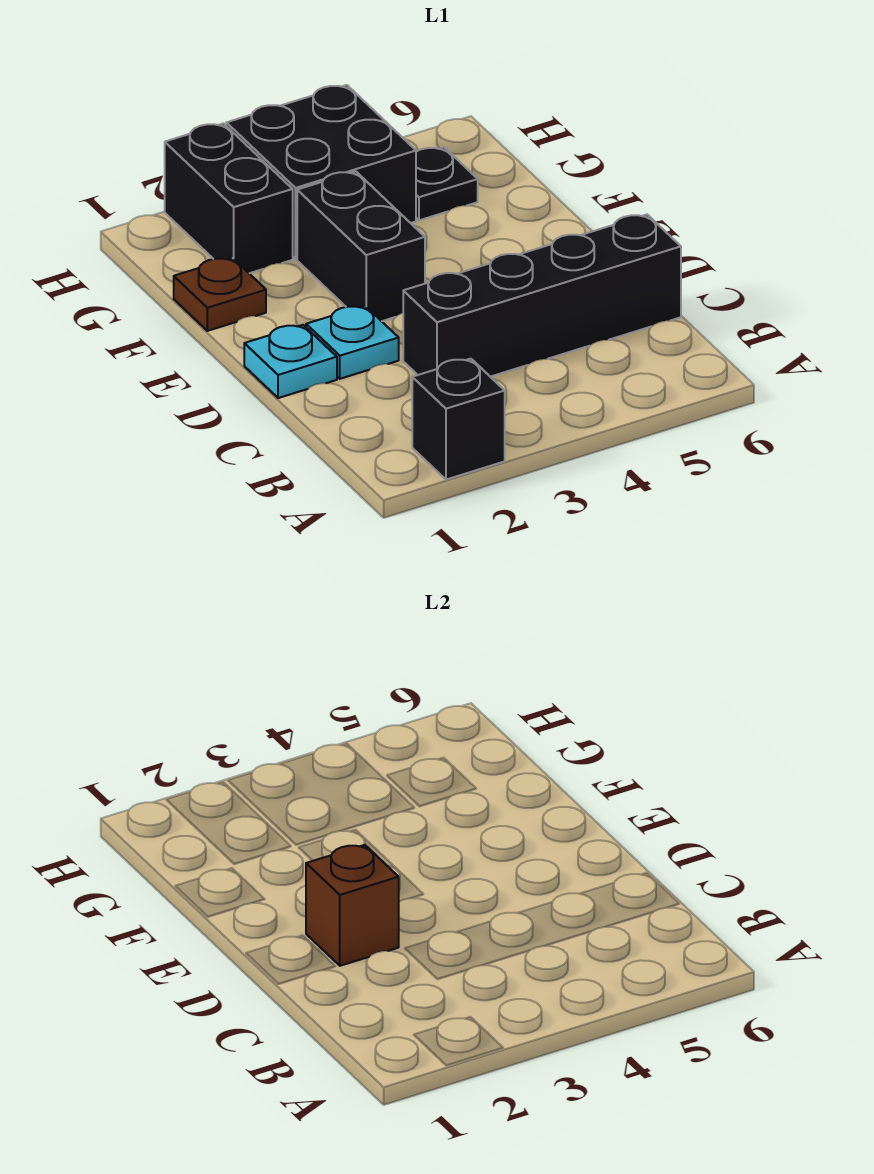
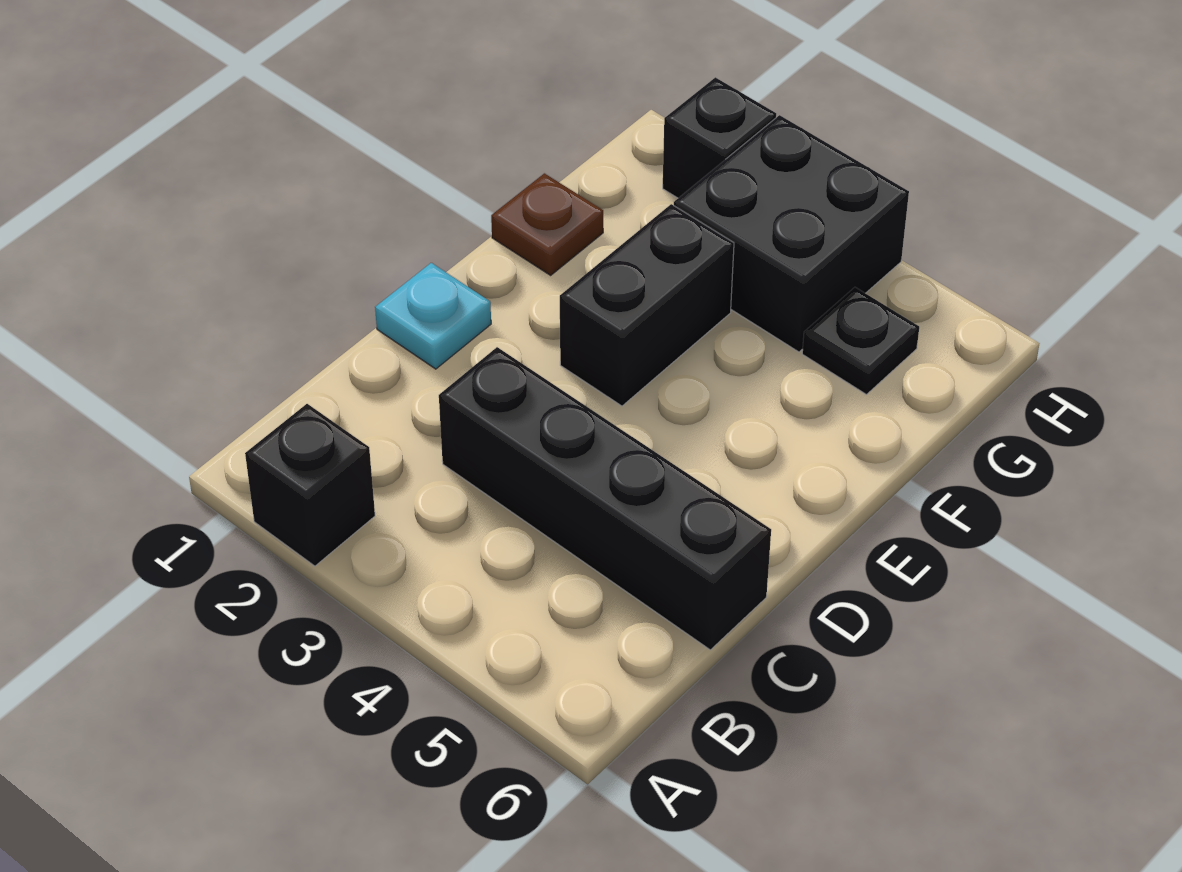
cyan plate D2 level 1 -> none
brown brick D2 level 2 -> none
black brick G2:H2 level 1 -> black brick H2 level 1

